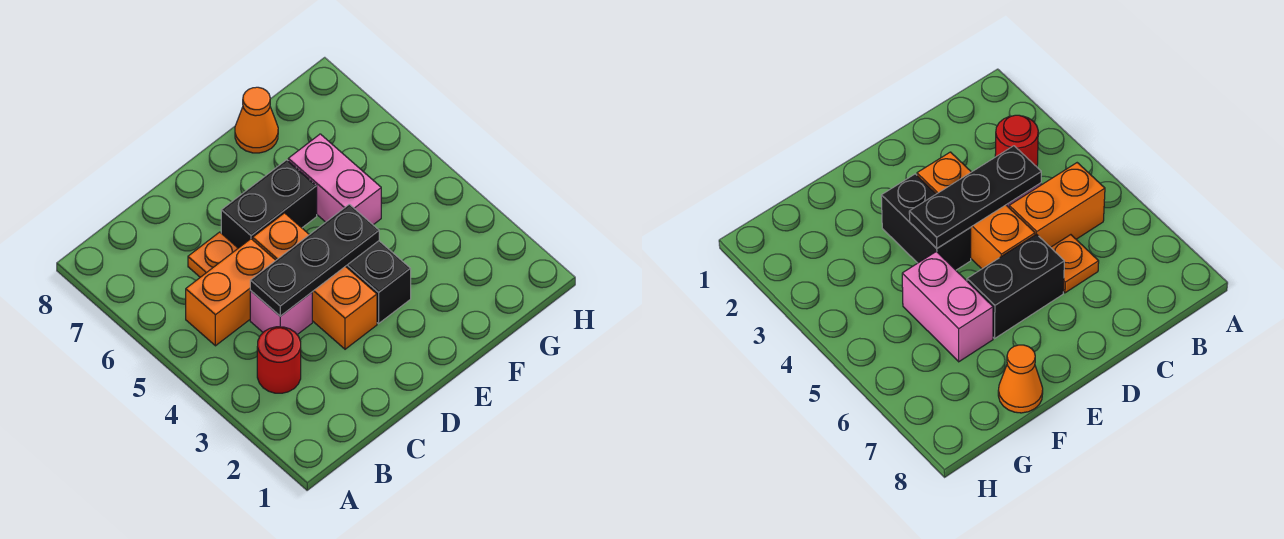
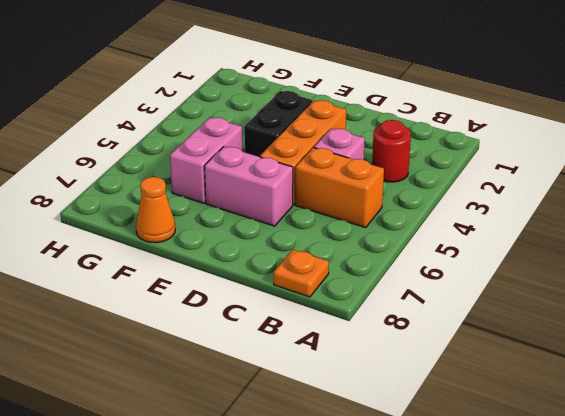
black plate C4:E4 level 2 -> none
orange plate C6 level 1 -> orange plate B8 level 1
black brick D6:E6 level 1 -> pink brick D6:E6 level 1

